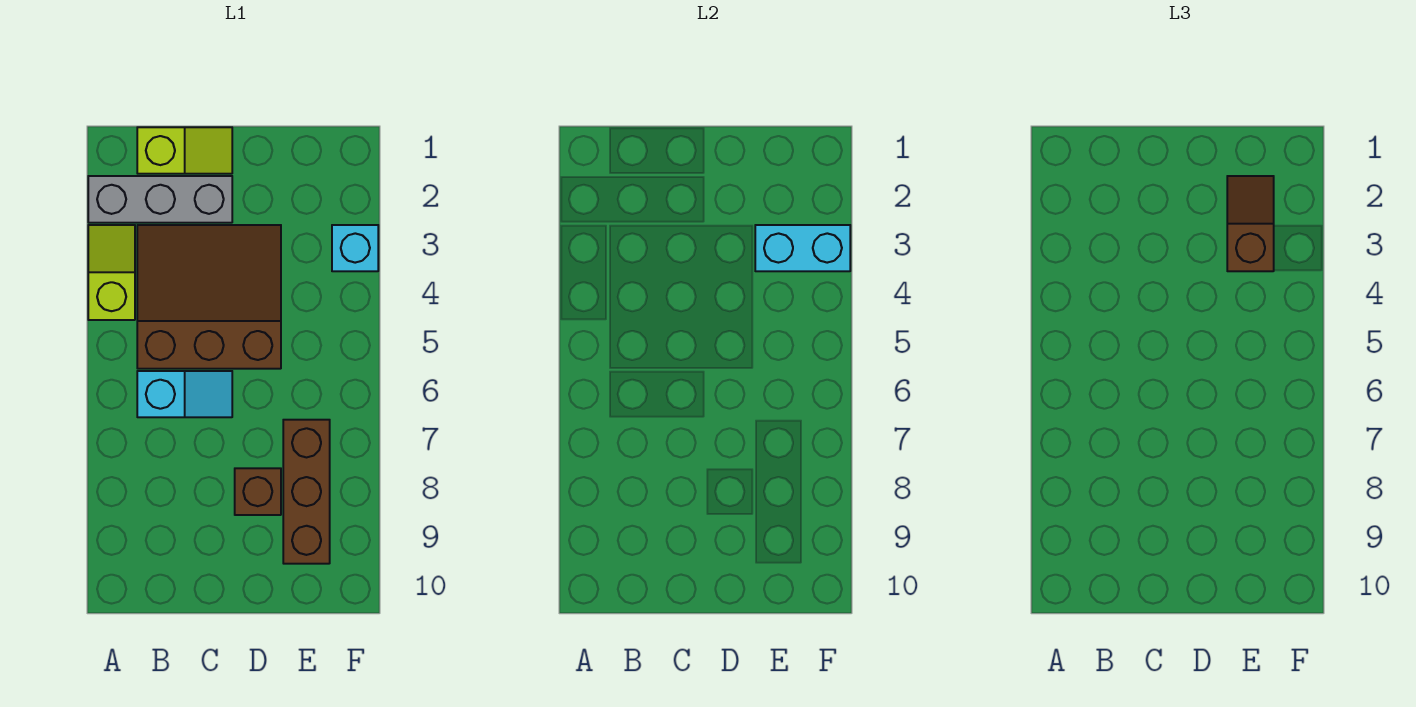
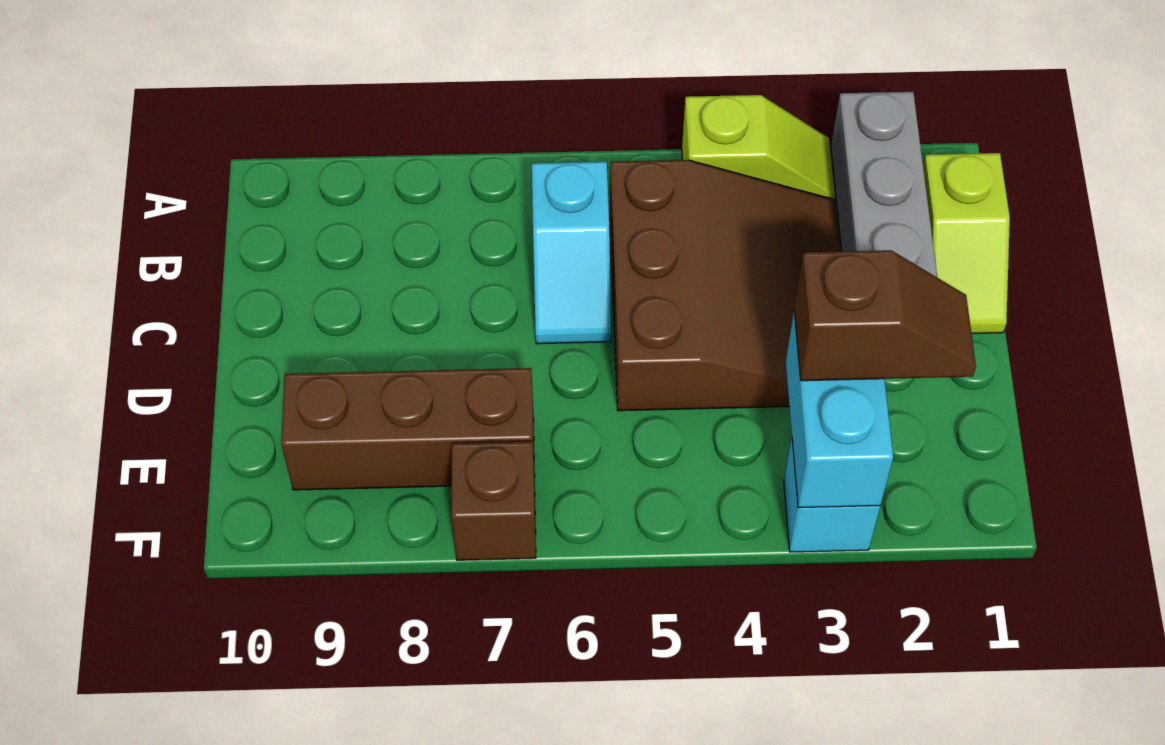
brown brick D8 level 1 -> brown brick F7 level 1

